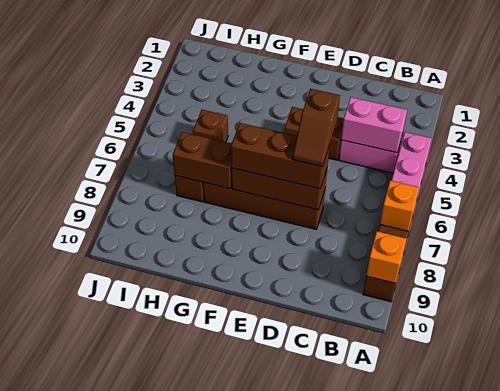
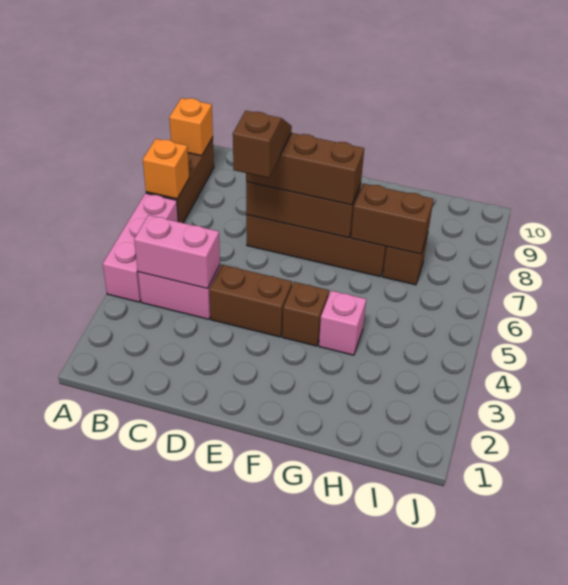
none -> pink brick G4 level 1
brown brick H5 level 1 -> brown brick F4 level 1

